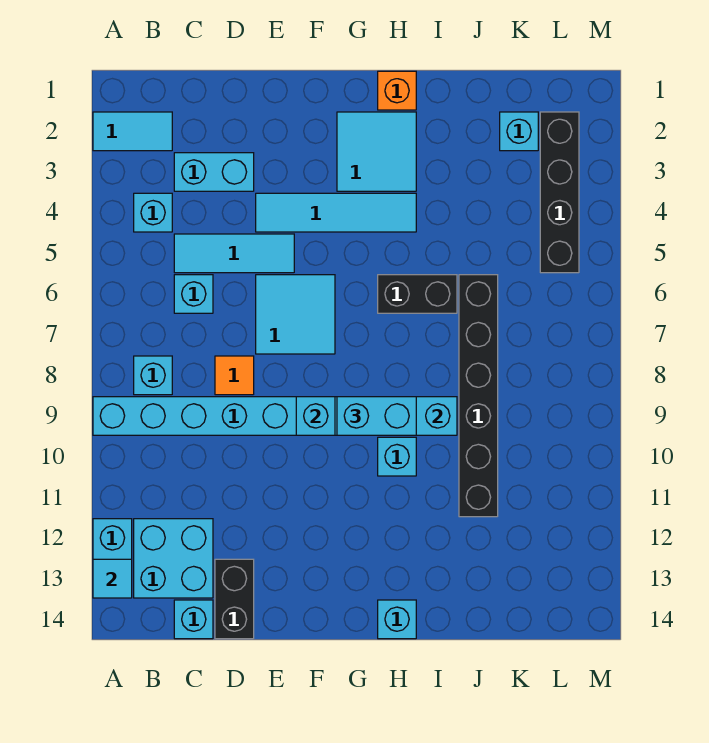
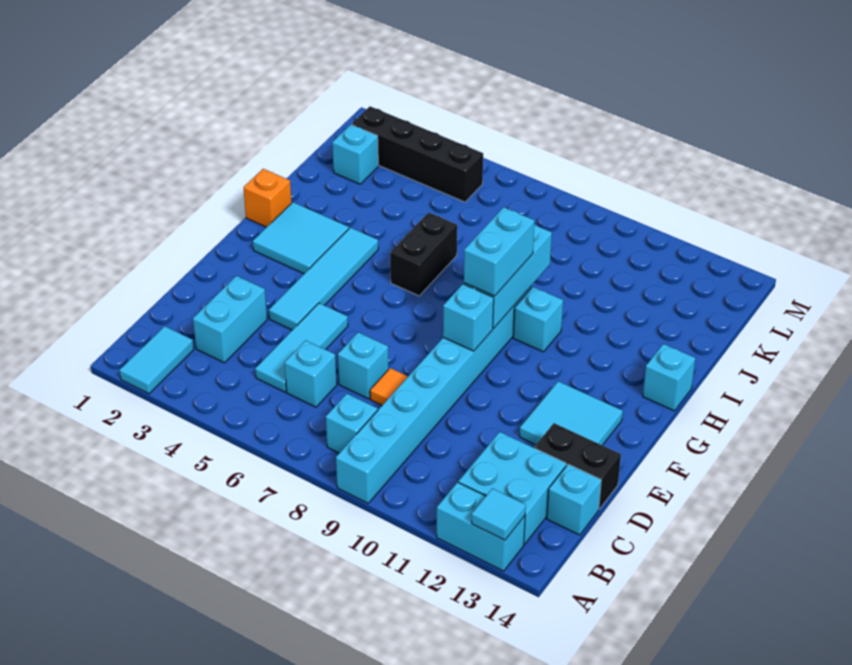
cyan brick B4 level 1 -> cyan brick D7 level 1
cyan tile E6:F7 level 1 -> cyan tile E12:F13 level 1
black brick J6:J11 level 1 -> none

